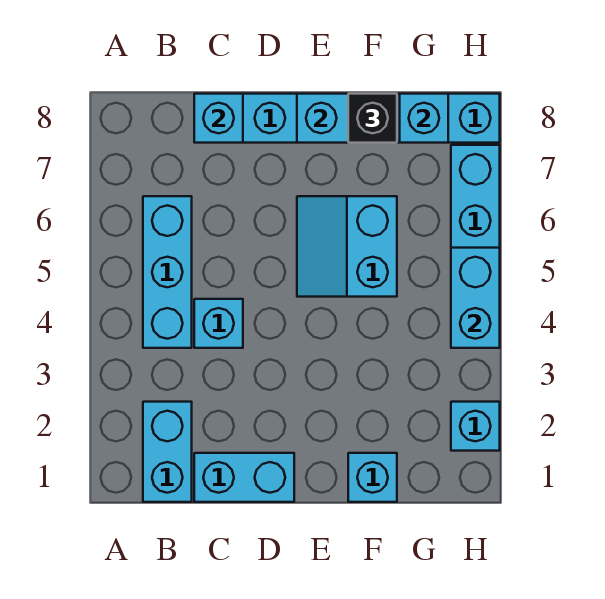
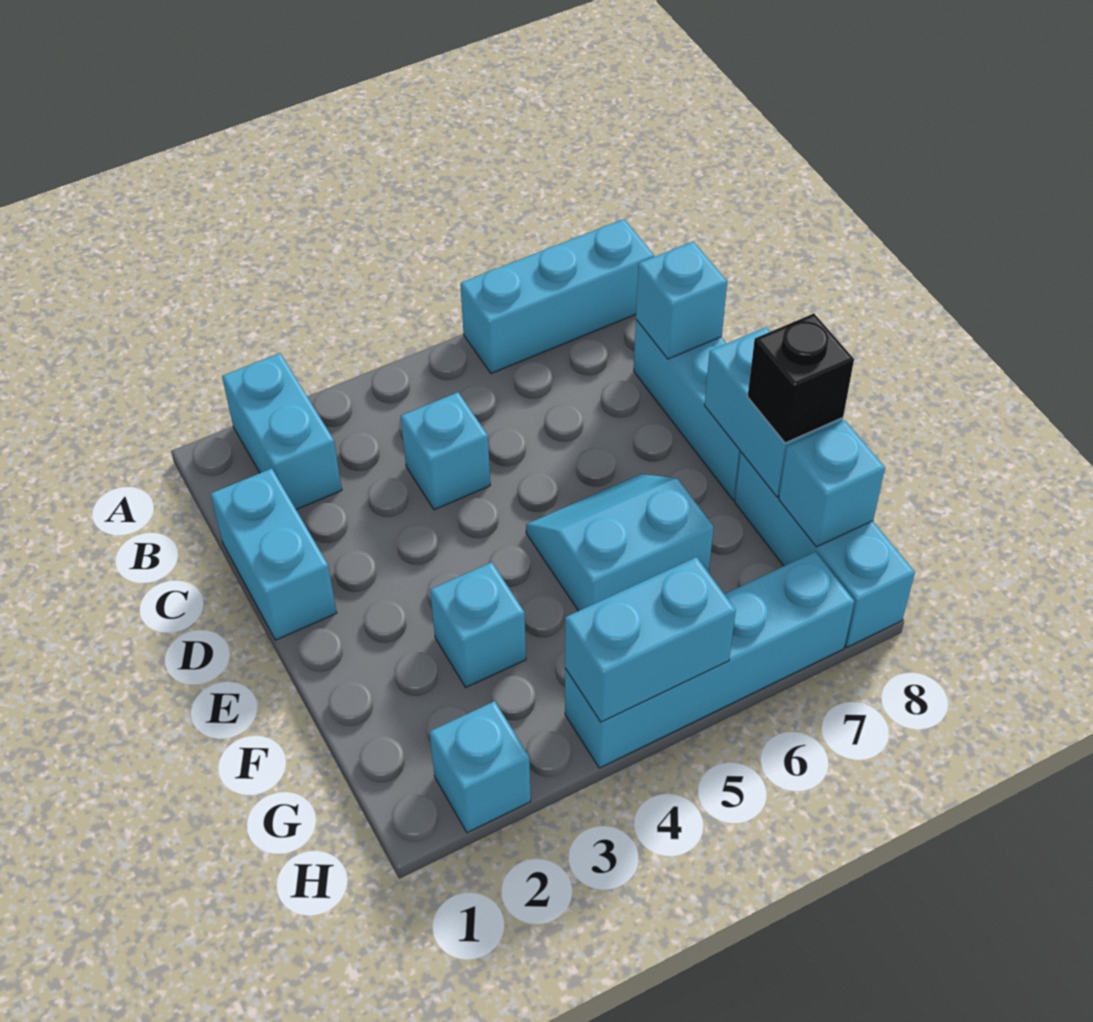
cyan brick B1:B2 level 1 -> cyan brick A2:B2 level 1
cyan brick B4:B6 level 1 -> cyan brick A6:A8 level 1
cyan brick F1 level 1 -> cyan brick F3 level 1

